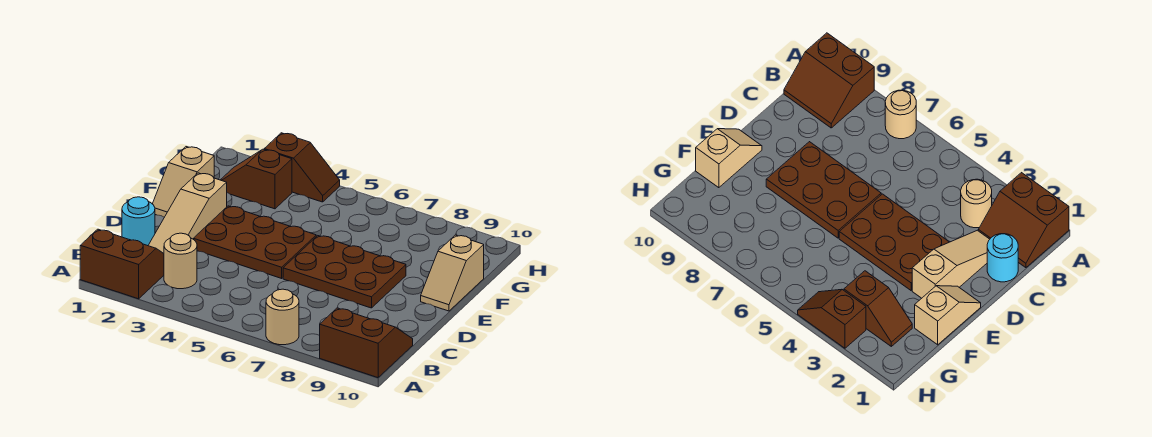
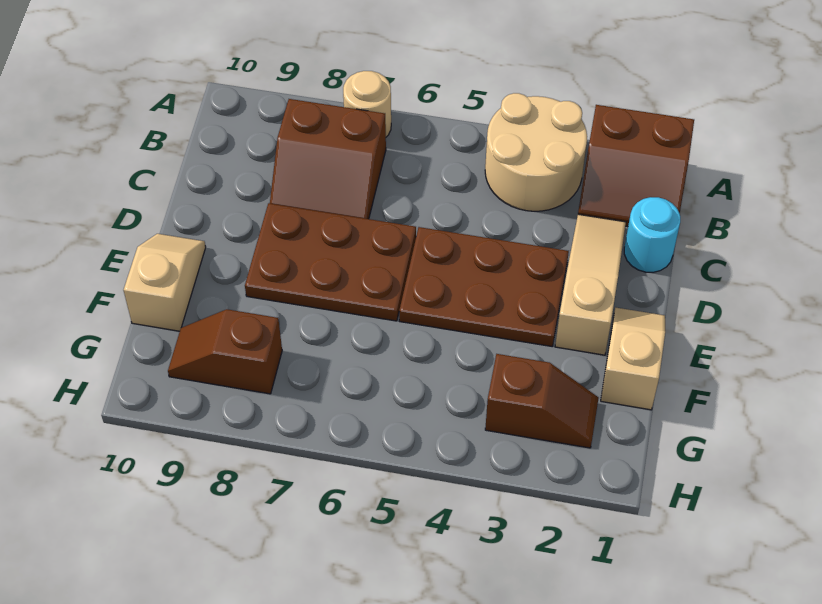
brown slope A9:B10 level 1 top A -> brown slope B7:C8 level 1 top B
tan round brick B3 level 1 -> tan round brick A3:B4 level 1
brown slope H3:H4 level 1 top 3 -> brown slope G8:G9 level 1 top 8

